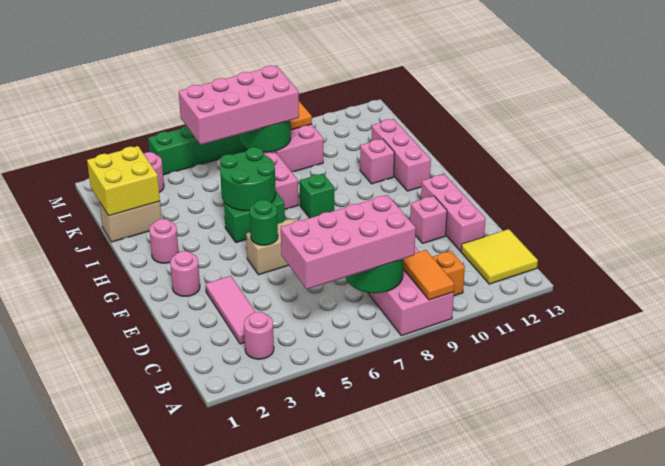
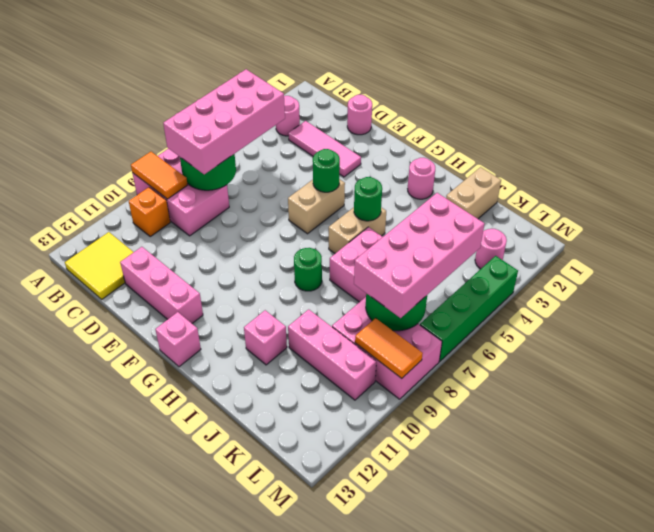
pink brick E11 level 1 -> pink brick G13 level 1
pink round brick F2 level 1 -> pink round brick D1 level 1
green brick H5:H6 level 1 -> tan brick H5:H6 level 1
green round brick H5:I6 level 2 -> green round brick H5 level 2
green brick H8 level 1 -> green round brick H8 level 1
pink brick H12:J12 level 1 -> pink brick J10:L10 level 1
yellow brick J1:K2 level 2 -> none

